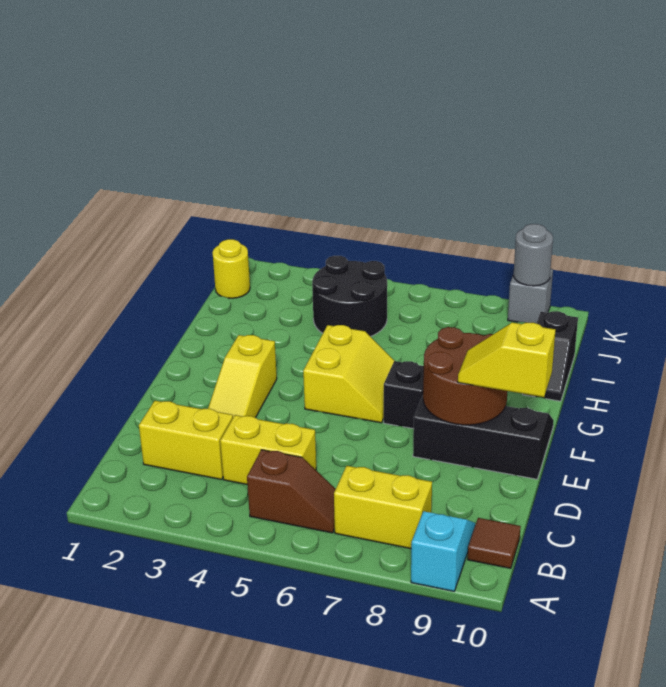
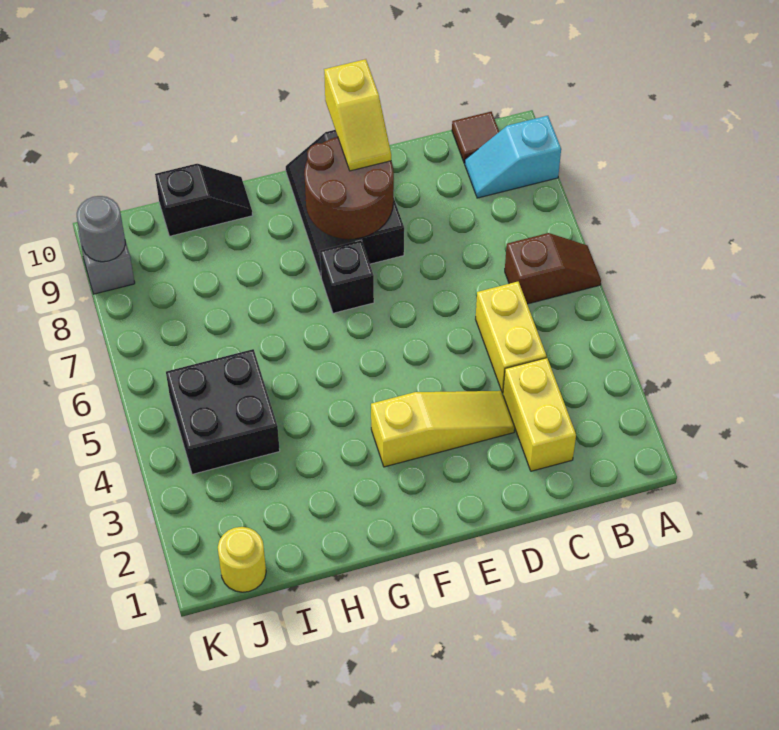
brown slope B5:B6 level 1 top 5 -> brown slope A6:B6 level 1 top B
yellow brick B7:B8 level 1 -> none
yellow slope F5:G6 level 1 top 5 -> none
black round brick I4:J5 level 1 -> black brick I4:J5 level 1

